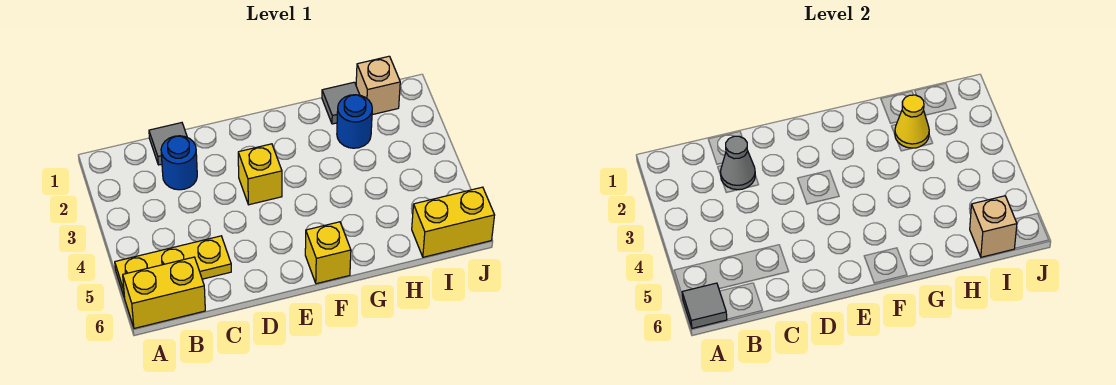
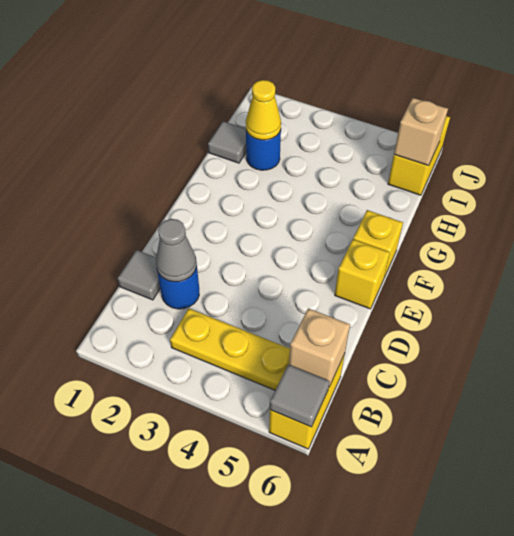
yellow plate A5:C5 level 1 -> yellow plate B3:B5 level 1
yellow brick E3 level 1 -> yellow brick E6 level 1
tan brick I1 level 1 -> tan brick B6 level 2

